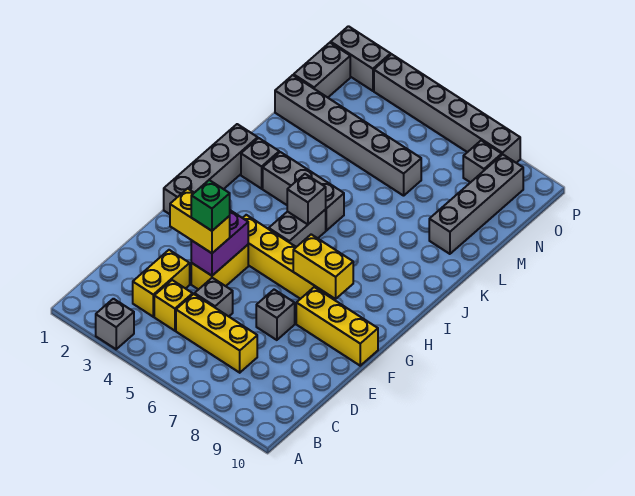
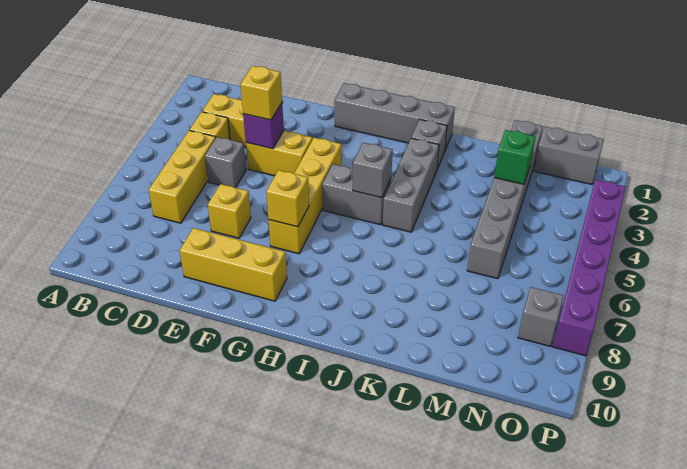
grey brick A3 level 1 -> none
yellow brick E3:E4 level 3 -> yellow brick E4 level 3
purple brick E4:F4 level 2 -> purple brick E4 level 2
green brick E4 level 4 -> green brick M3 level 2
grey brick E7 level 1 -> yellow brick E7 level 1
yellow brick F8:F10 level 1 -> yellow brick E9:G9 level 1
yellow brick G7:G8 level 2 -> yellow brick G7 level 2
grey brick L9:O9 level 1 -> none
grey brick P1:P2 level 1 -> none
grey brick P3:P8 level 1 -> purple brick P3:P8 level 1

